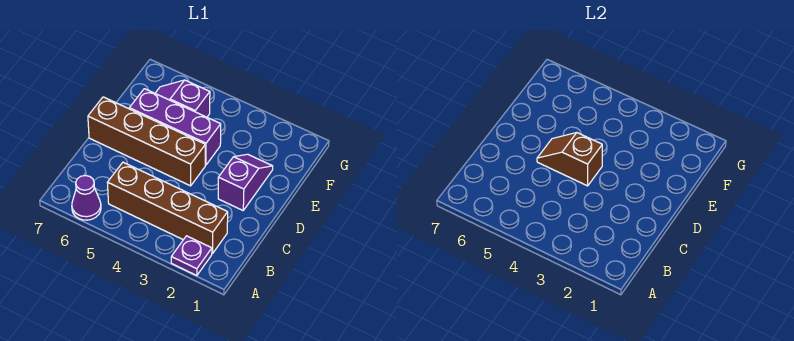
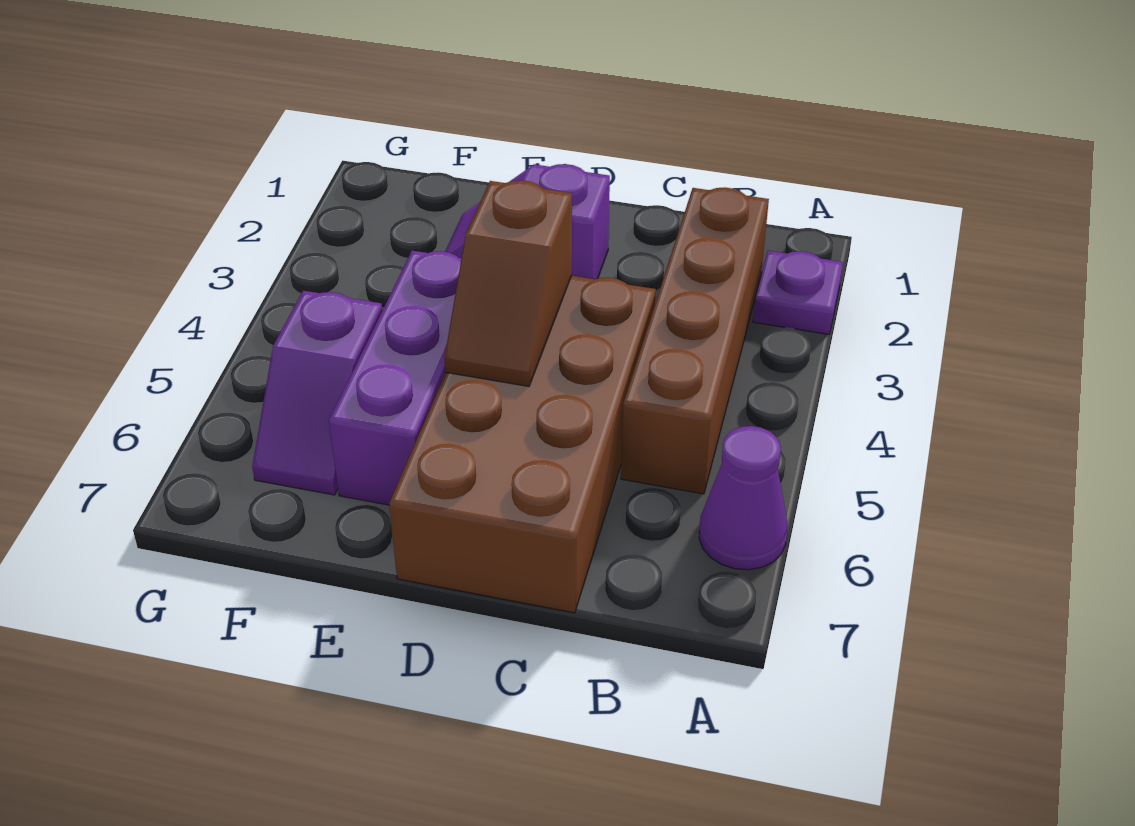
brown brick D4:D7 level 1 -> brown brick C4:D7 level 1

